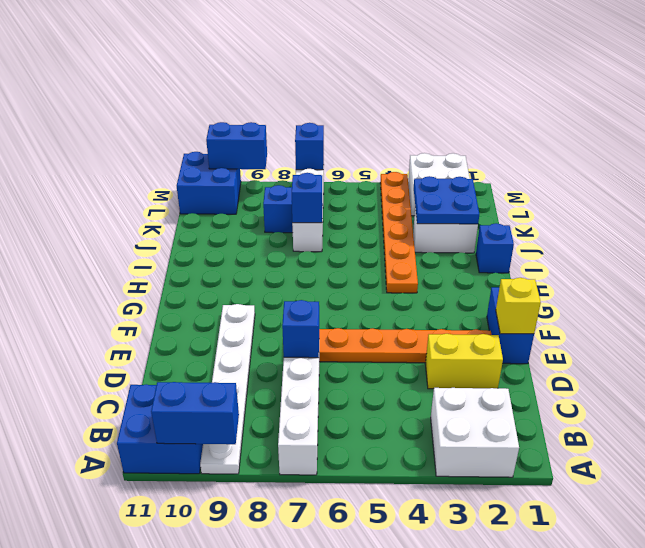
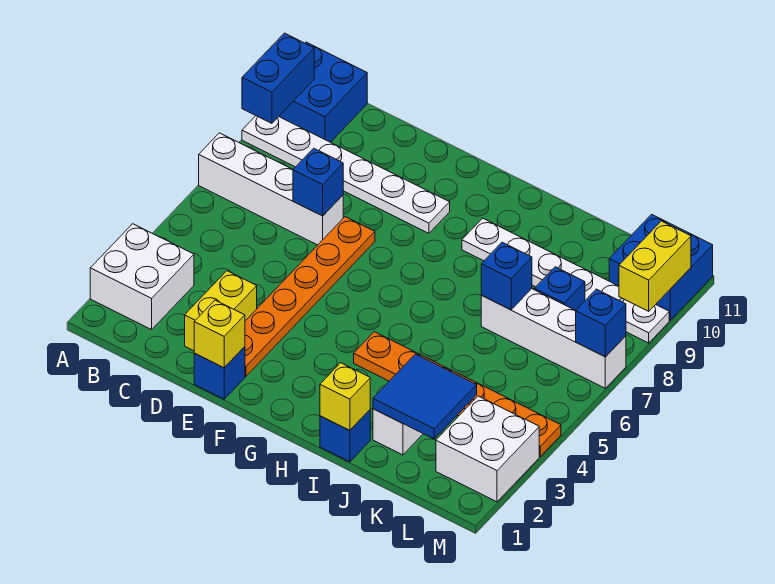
blue brick E1:F1 level 1 -> blue brick E1 level 1
none -> white plate H9:M9 level 1
none -> yellow brick I1 level 2
blue plate J2:K3 level 2 -> blue tile J2:K3 level 2
blue brick M9:M10 level 2 -> yellow brick M9:M10 level 2

